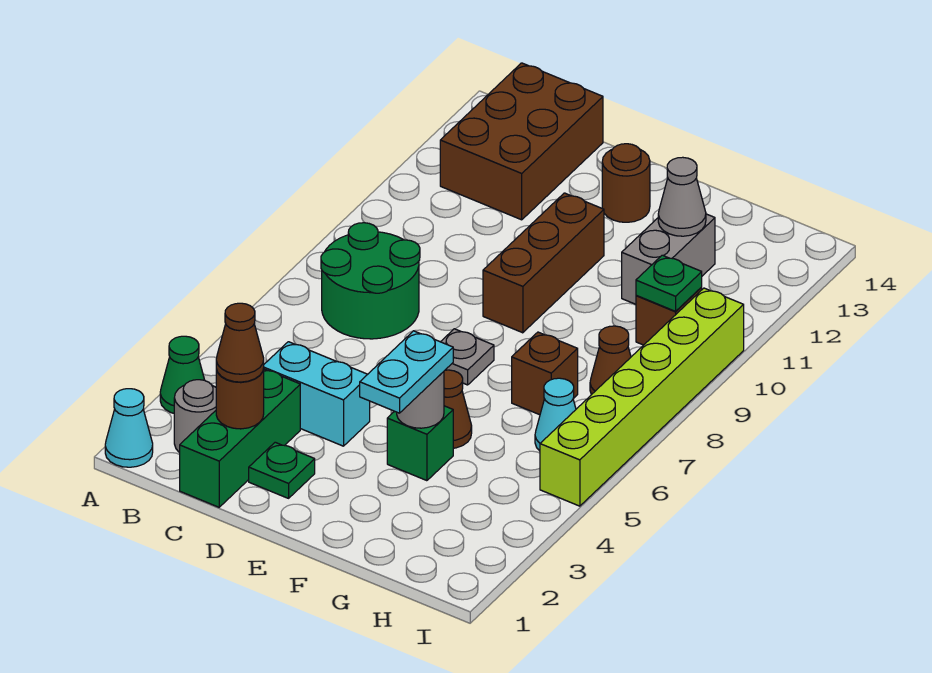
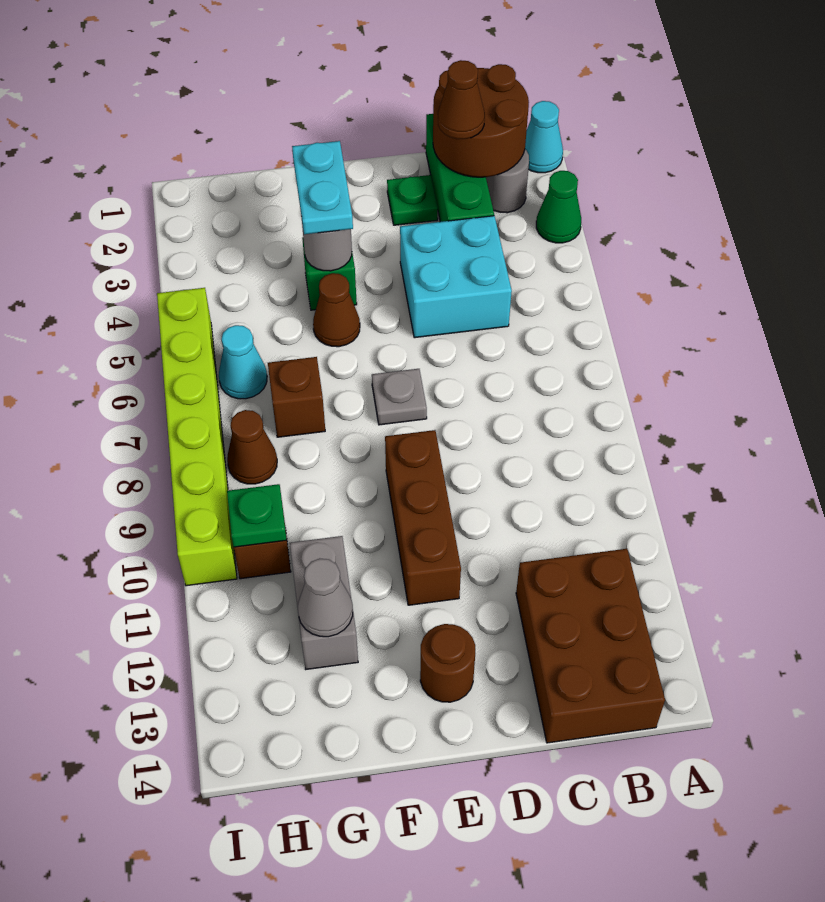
green round brick B7:C8 level 1 -> none
brown round brick C2 level 2 -> brown round brick B1:C2 level 2
cyan brick C4:D4 level 1 -> cyan brick C4:D5 level 1

